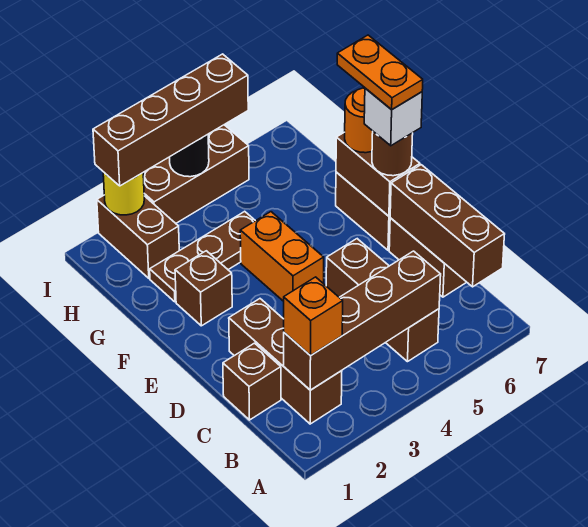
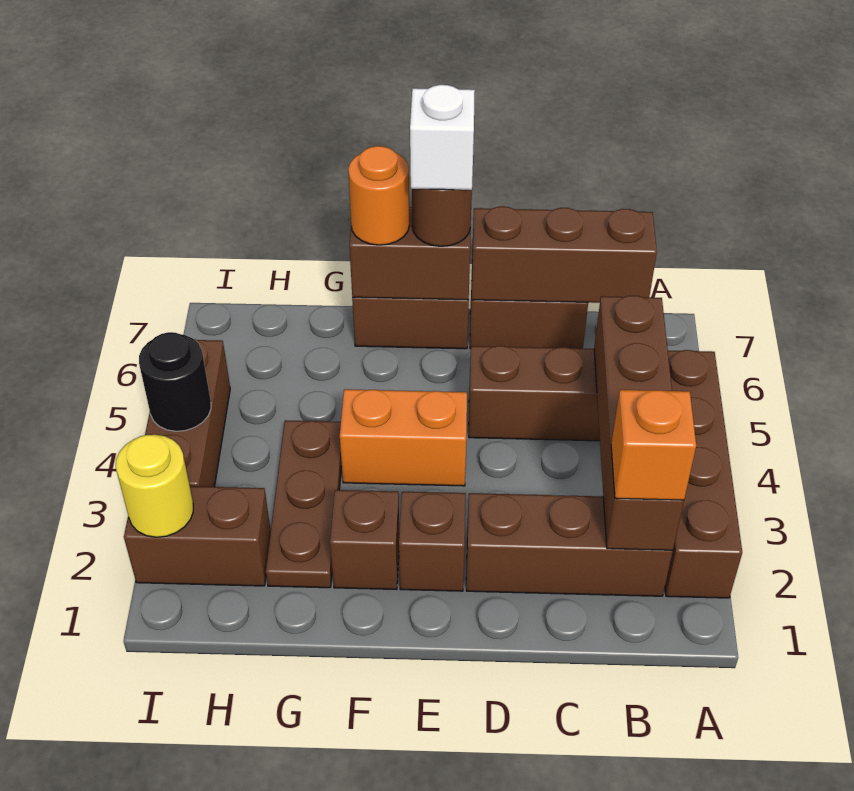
brown brick C1 level 1 -> brown brick E2 level 1
orange plate E7:F7 level 5 -> none
brown brick I2:I5 level 3 -> brown brick A2:A5 level 1

